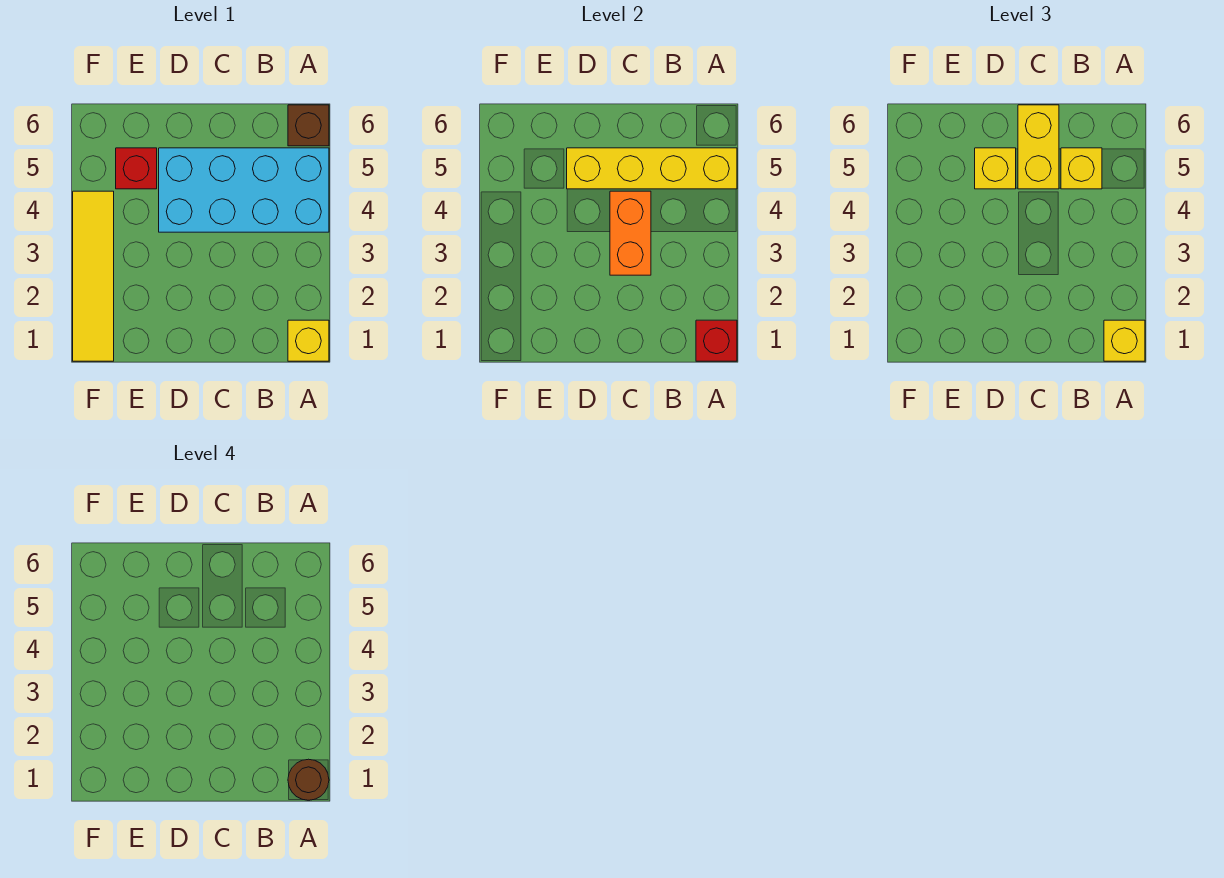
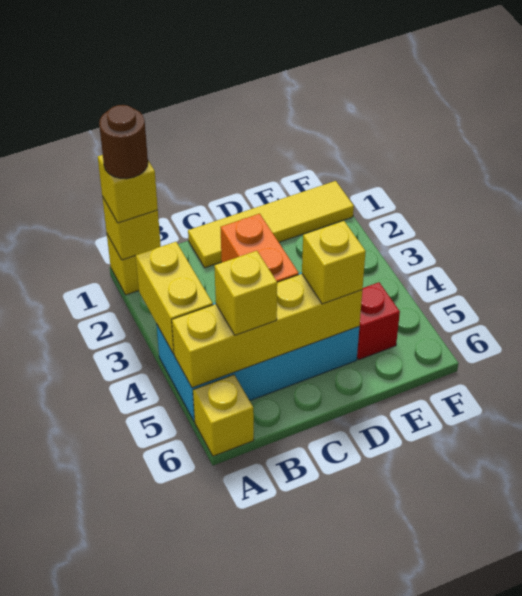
red brick A1 level 2 -> yellow brick A1 level 2
brown brick A6 level 1 -> yellow brick A6 level 1
yellow brick C5:C6 level 3 -> yellow brick A3:A4 level 2
yellow tile F1:F4 level 1 -> yellow tile C1:F1 level 1

